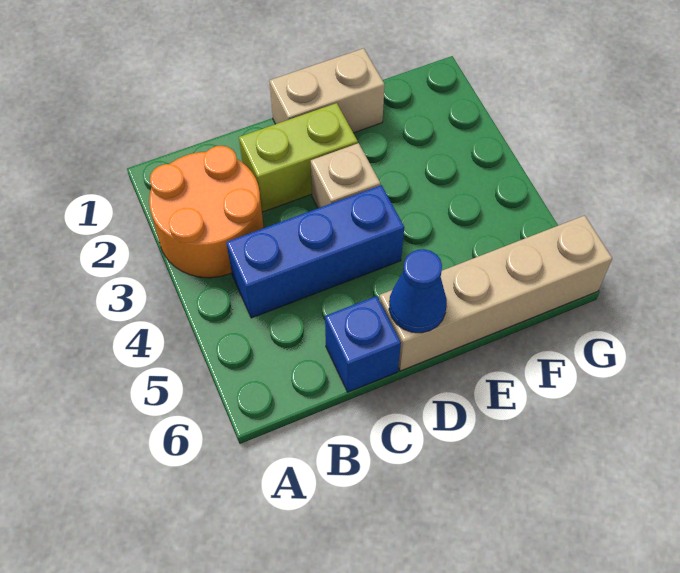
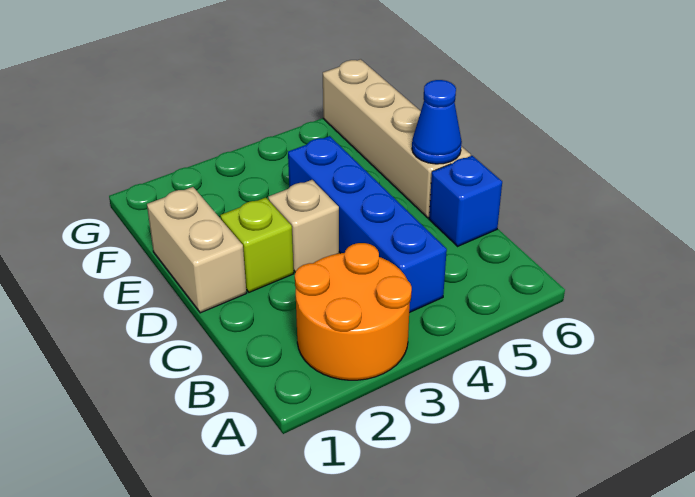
blue brick B4:D4 level 1 -> blue brick B4:E4 level 1
lime brick C2:D2 level 1 -> lime brick D2 level 1

